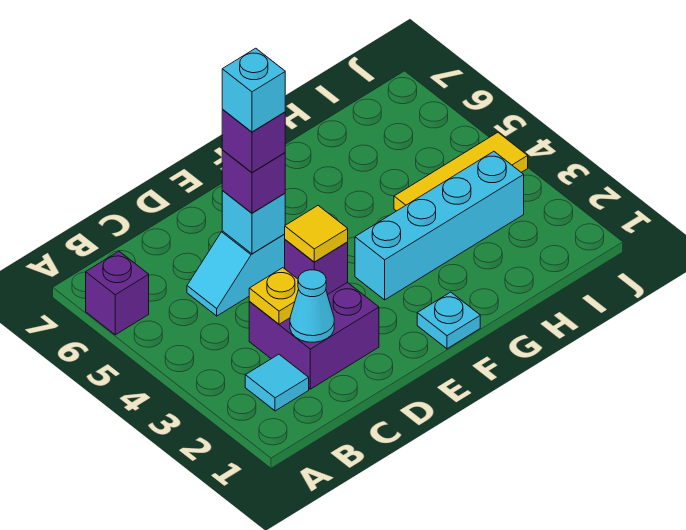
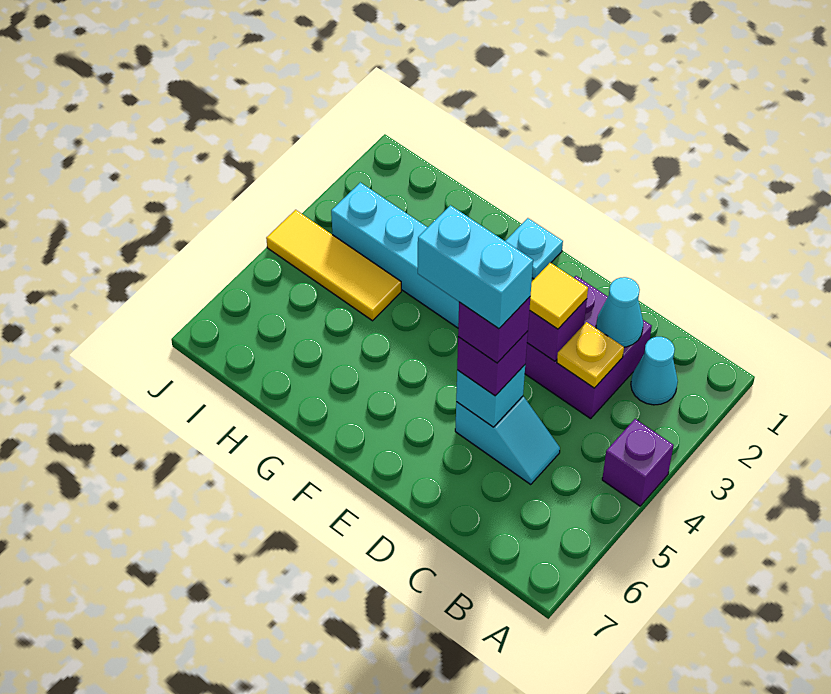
purple brick A6 level 1 -> purple brick A4 level 1
cyan tile B2 level 1 -> cyan cone B2 level 1
cyan brick D5 level 5 -> cyan brick D5:E5 level 5

